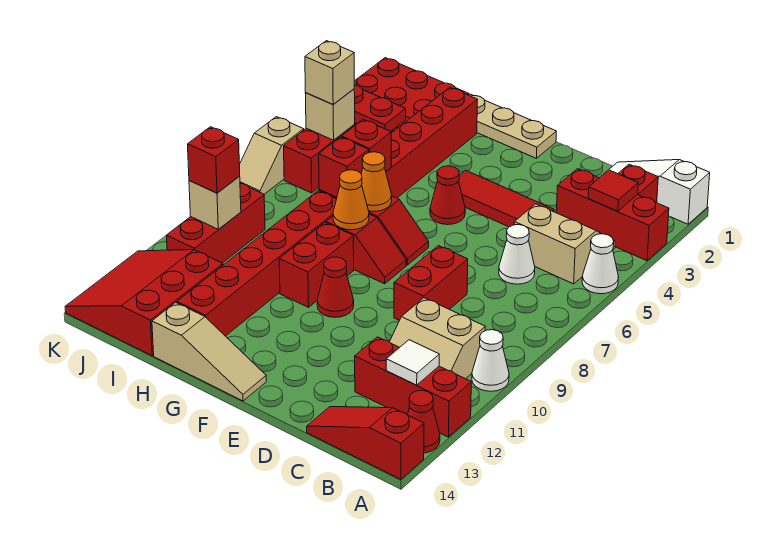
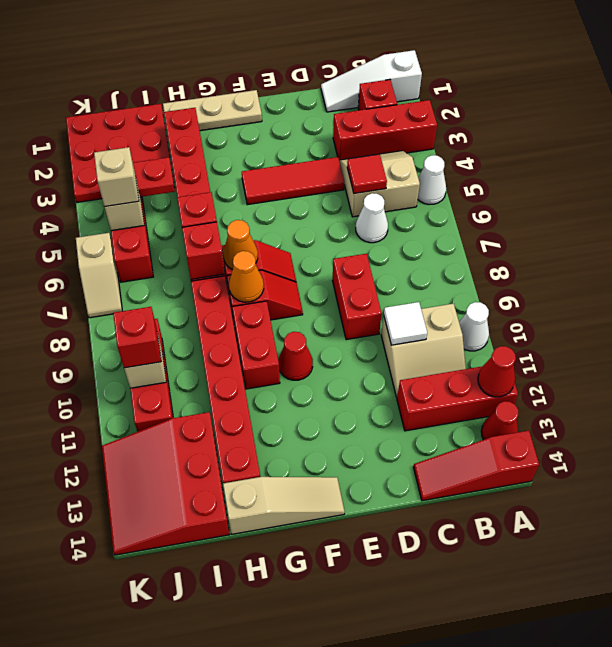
red tile B3 level 2 -> red tile C5 level 2
white tile B12 level 2 -> white tile C10 level 2
red cone F5 level 1 -> red cone A12 level 2

